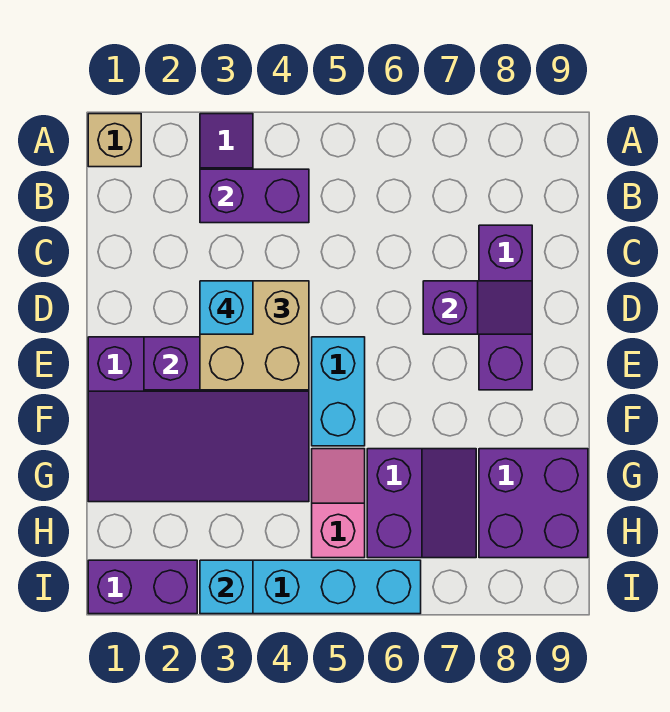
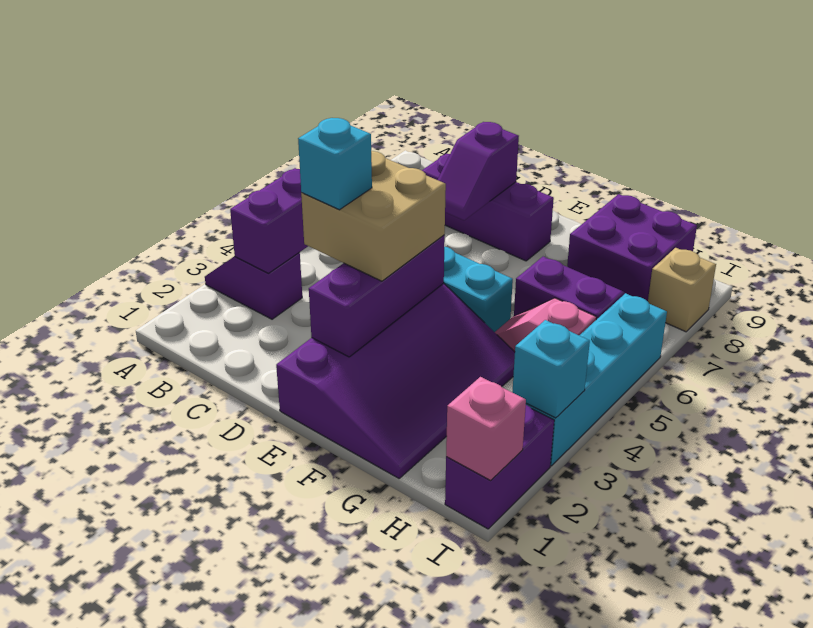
tan brick A1 level 1 -> tan brick I8 level 1
purple slope D7:D8 level 2 top 7 -> purple slope D7:D8 level 2 top 8
none -> pink brick I1 level 2

